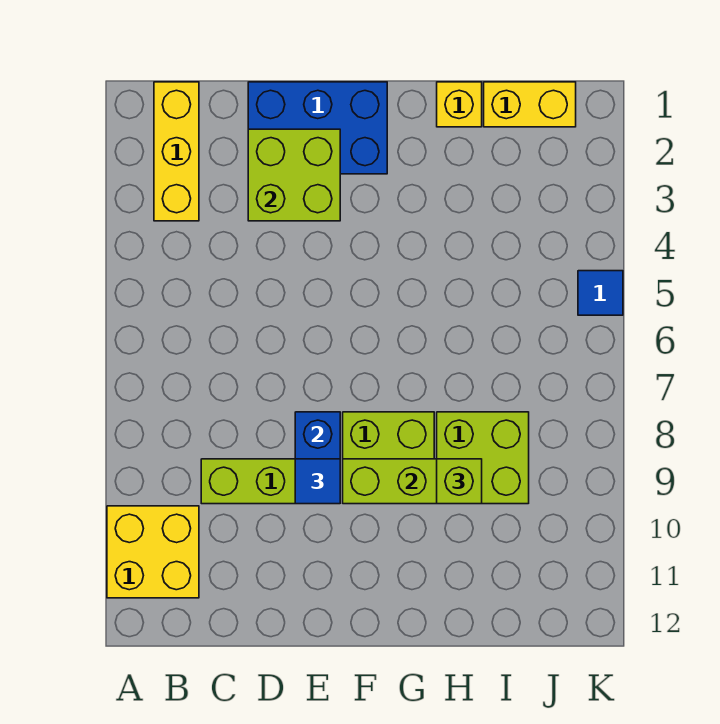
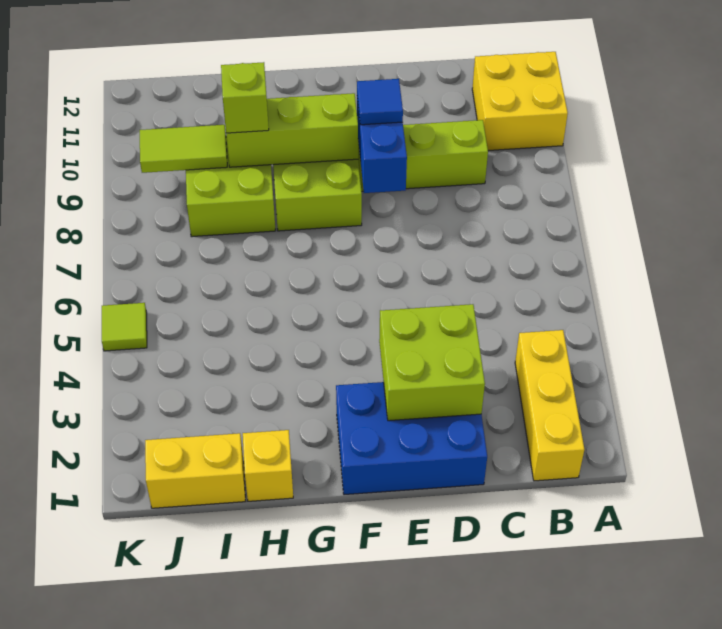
none -> lime tile I9:J9 level 2
blue tile K5 level 1 -> lime tile K5 level 1

